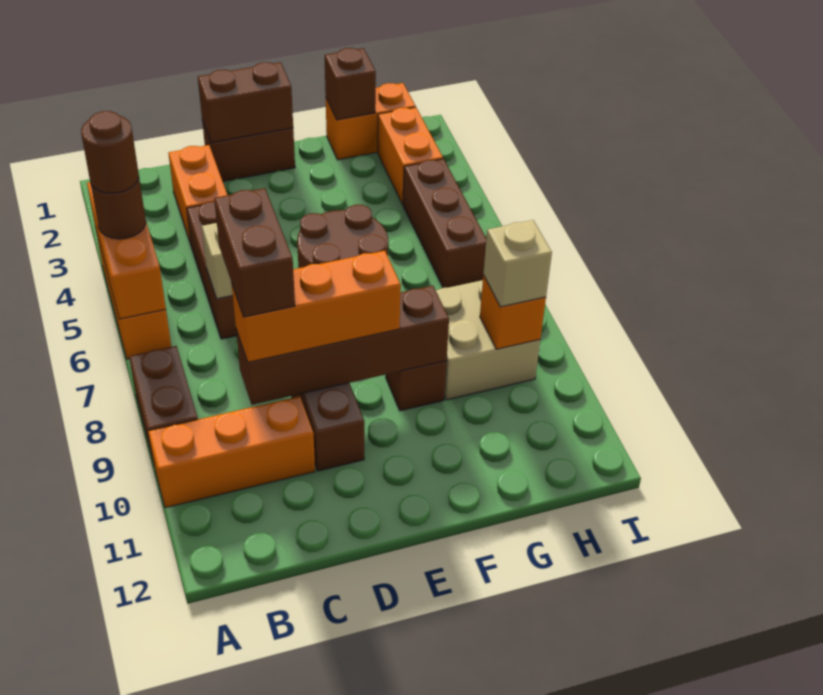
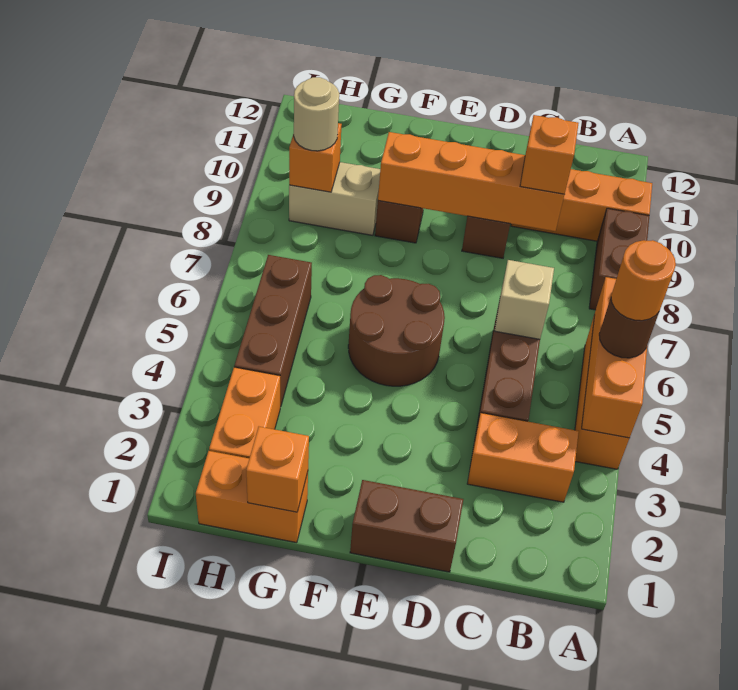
brown round brick A5 level 4 -> orange round brick A5 level 4
orange brick C2:C3 level 1 -> orange brick B3:C3 level 1
brown brick C8:C9 level 4 -> none
brown brick C9:F9 level 2 -> orange brick C9:F9 level 2
orange brick C9:E9 level 3 -> orange brick C9 level 3
brown brick D1:E1 level 2 -> none
brown brick G1 level 2 -> orange brick G1 level 2
tan brick G8:H9 level 1 -> tan brick G9:H9 level 1
tan brick H9 level 3 -> tan round brick H9 level 3

